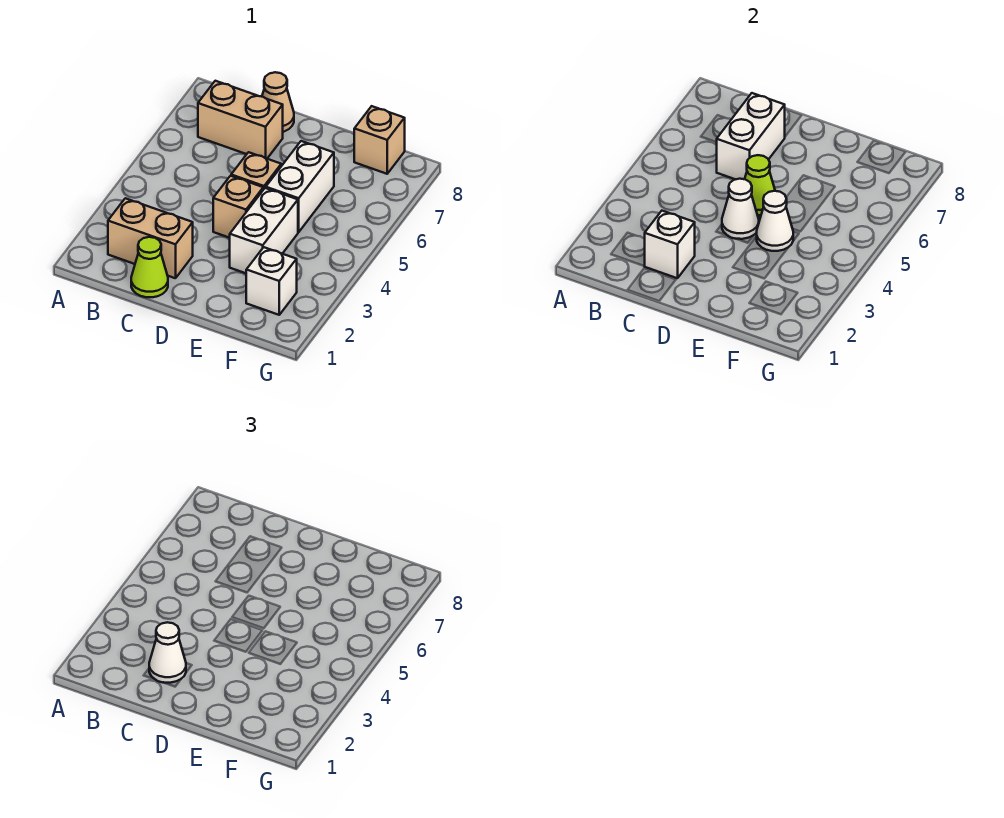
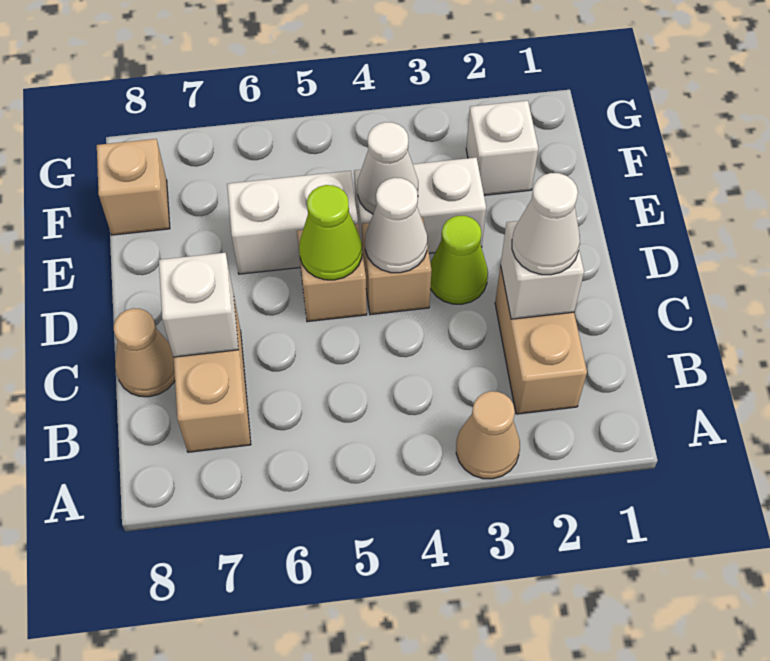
none -> tan cone A3 level 1
lime cone C1 level 1 -> lime cone D3 level 1
white brick C6:C7 level 2 -> white brick C7 level 2

